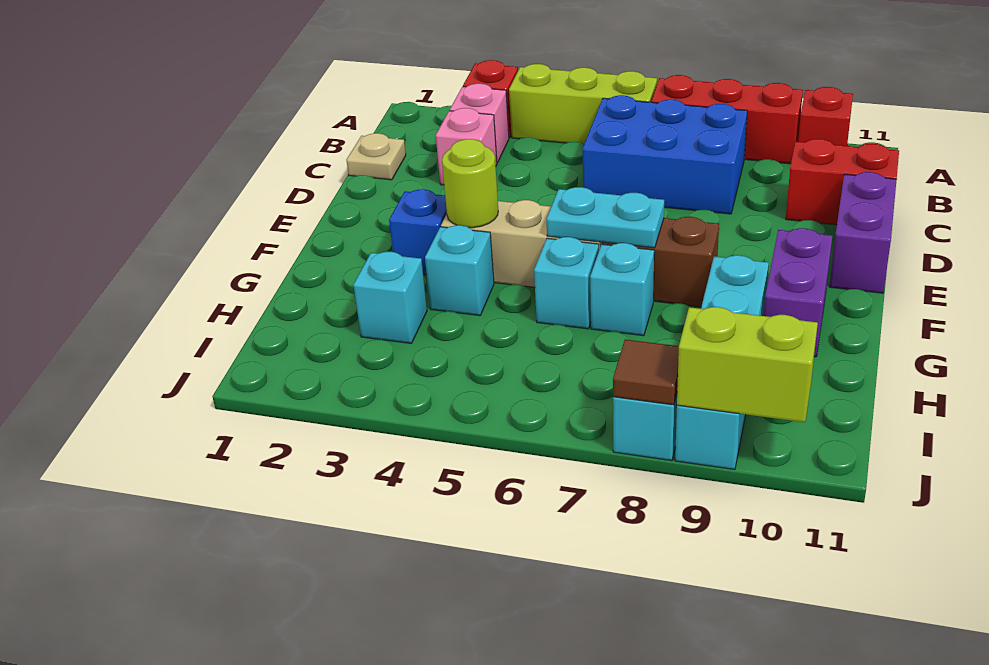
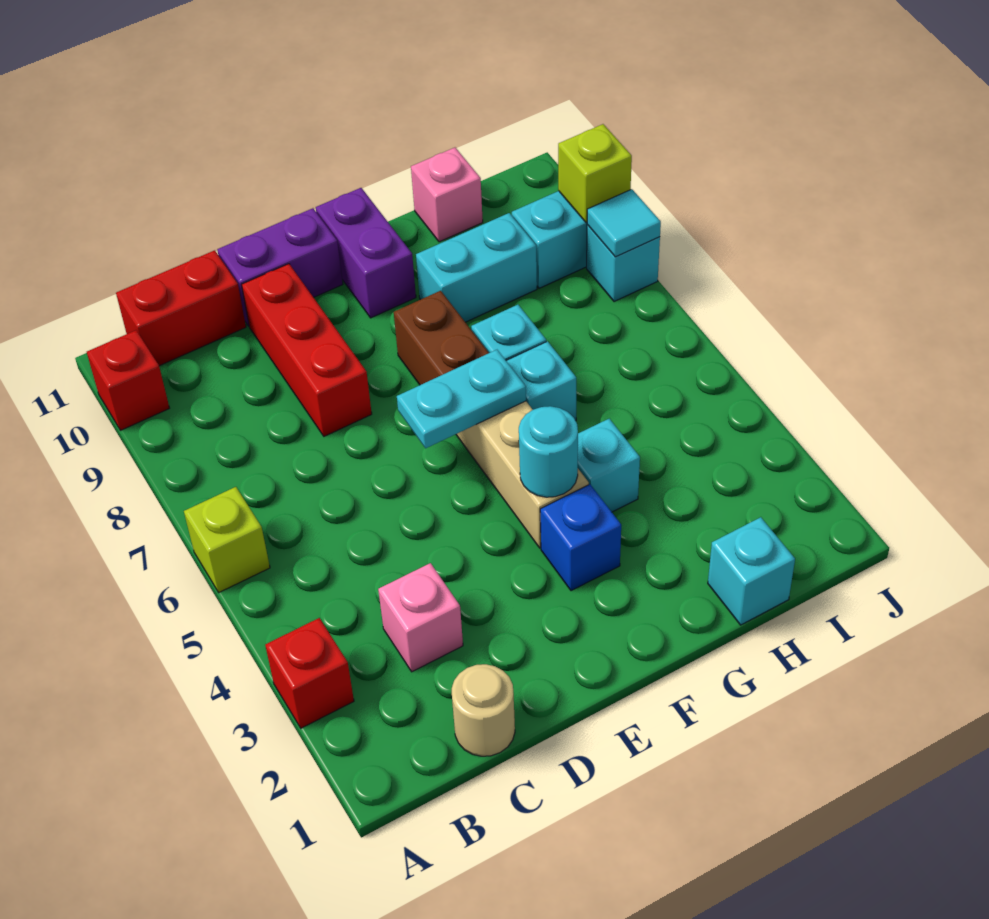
lime brick A4:A6 level 1 -> lime brick A6 level 1
red brick A7:A9 level 1 -> red brick D8:D10 level 1
pink brick B3 level 1 -> pink brick H11 level 1
blue brick B6:C8 level 1 -> none
tan plate C1 level 1 -> tan round brick C1 level 1
red brick C10:C11 level 1 -> red brick B11:C11 level 1
lime round brick F4 level 2 -> cyan round brick F4 level 2
cyan plate F6:F7 level 2 -> cyan plate E6:F6 level 2
purple brick F10:G10 level 1 -> purple brick F10:F11 level 1
cyan brick H3 level 1 -> cyan brick H1 level 1
brown tile J8 level 2 -> cyan tile J8 level 2
lime brick J9:J10 level 2 -> lime brick J9 level 2

